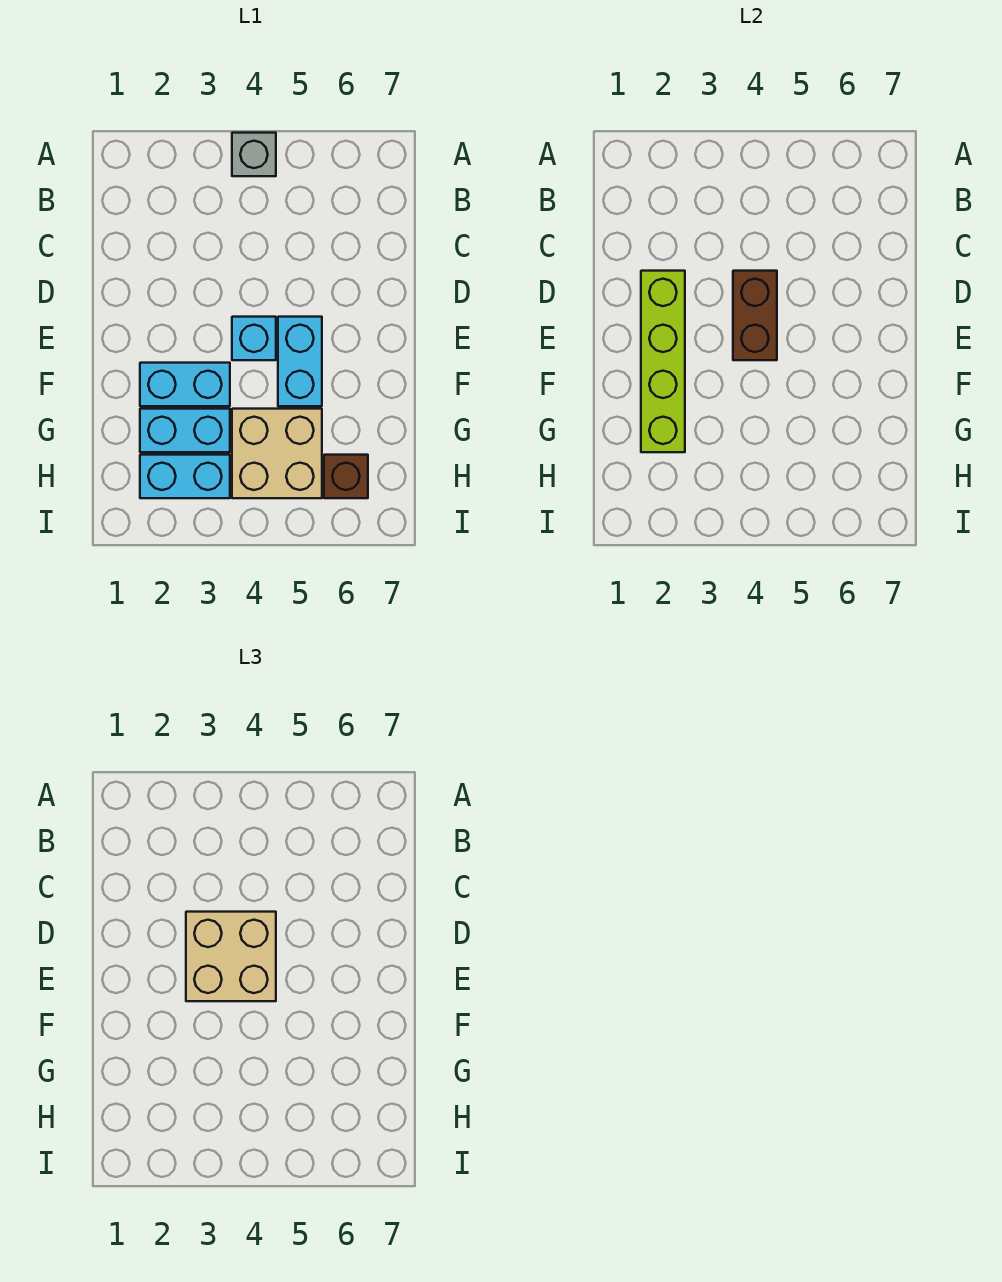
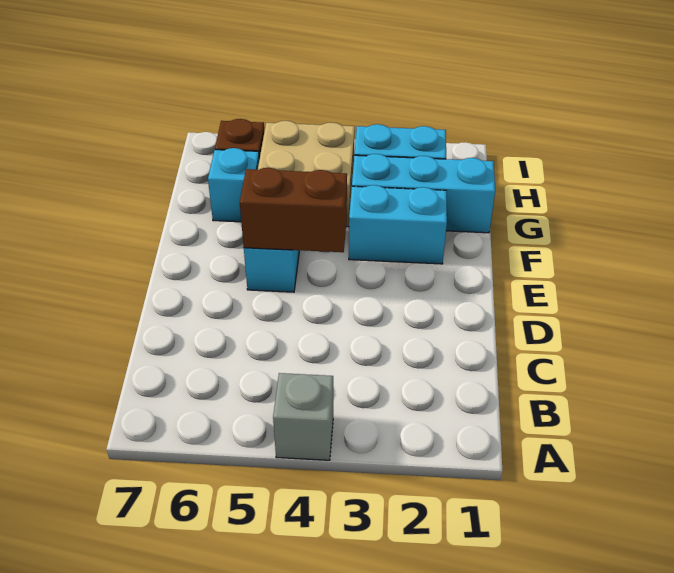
lime brick D2:G2 level 2 -> none
tan brick D3:E4 level 3 -> none
brown brick D4:E4 level 2 -> brown brick E4:E5 level 2
cyan brick E4 level 1 -> cyan brick G6 level 1
cyan brick G2:G3 level 1 -> cyan brick G1:G3 level 1

